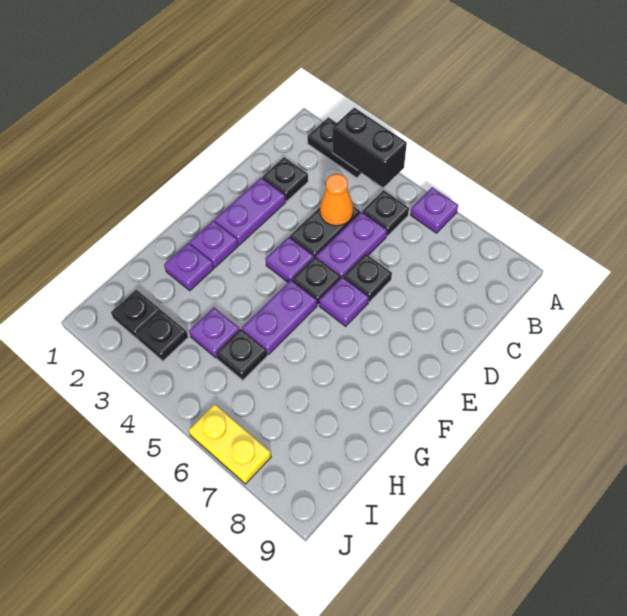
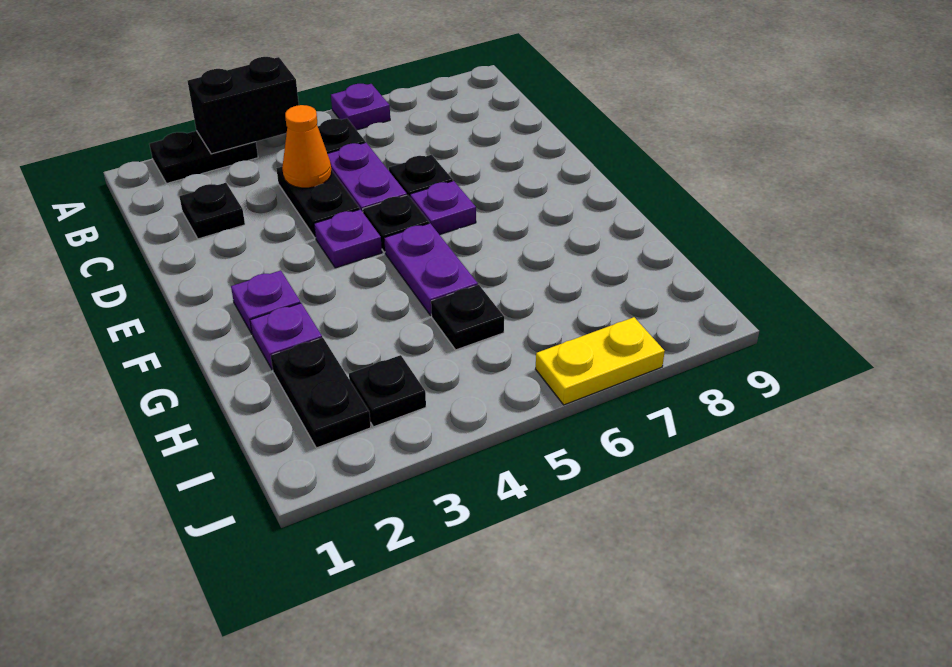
purple plate D2:E2 level 1 -> none
purple plate H4 level 1 -> none
black plate I2 level 1 -> black plate H2:I2 level 1

